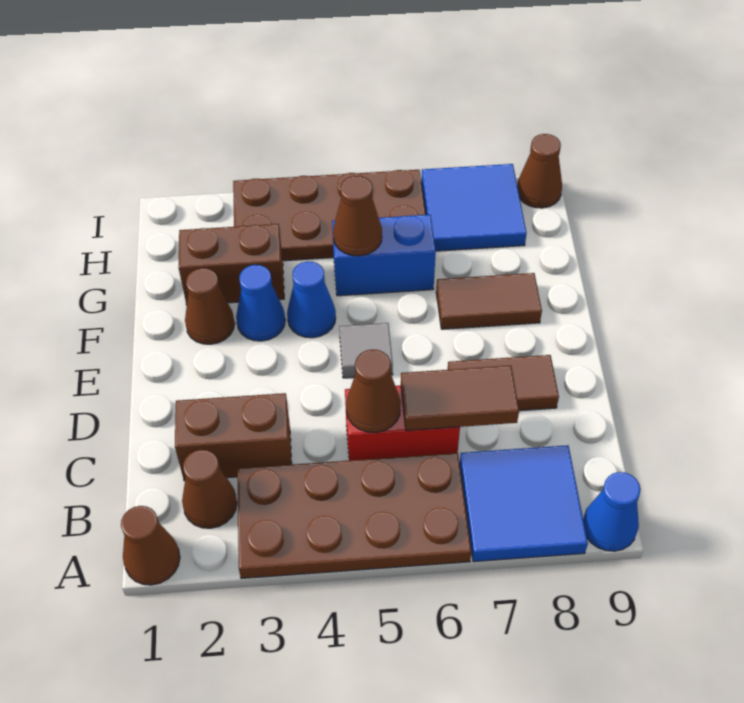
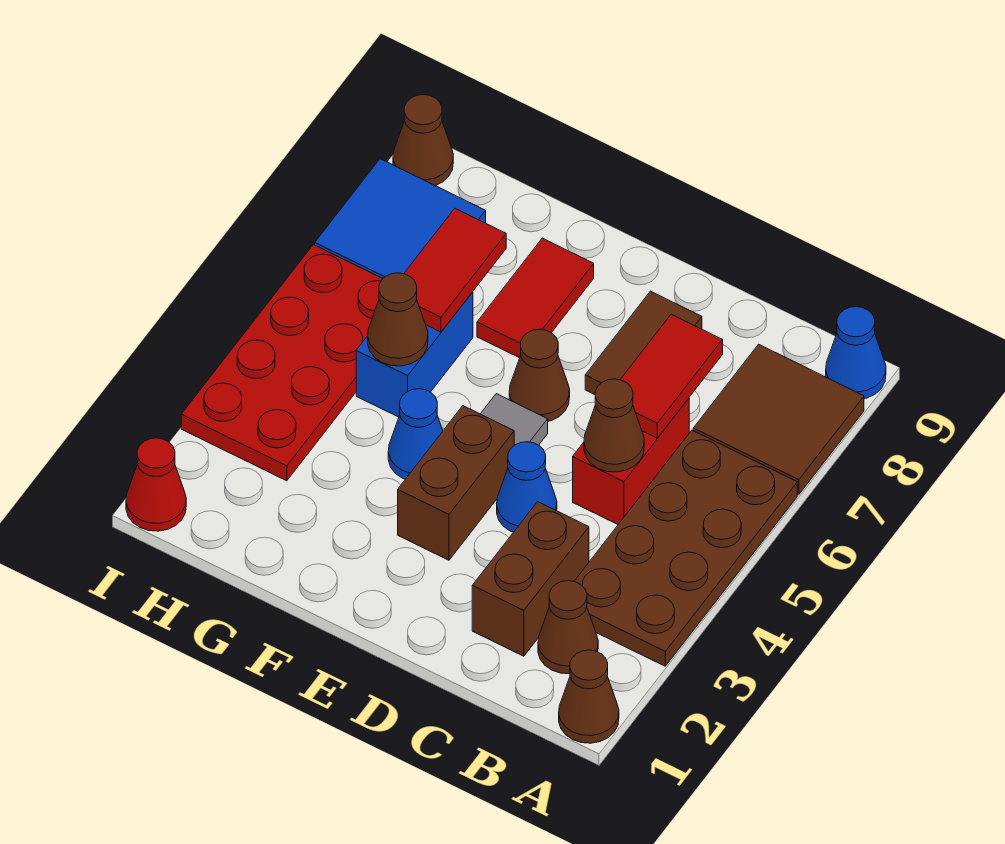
blue tile A7:B8 level 1 -> brown tile A7:B8 level 1
brown tile C6:C7 level 2 -> red tile C6:C7 level 2
brown cone F2 level 1 -> brown cone E6 level 1
blue cone F3 level 1 -> blue cone D4 level 1
brown tile F7:F8 level 1 -> red tile F7:F8 level 1
brown brick G2:G3 level 1 -> brown brick E3:E4 level 1
none -> red tile G6:G7 level 2
brown plate H3:I6 level 1 -> red plate H3:I6 level 1
none -> red cone I1 level 1

